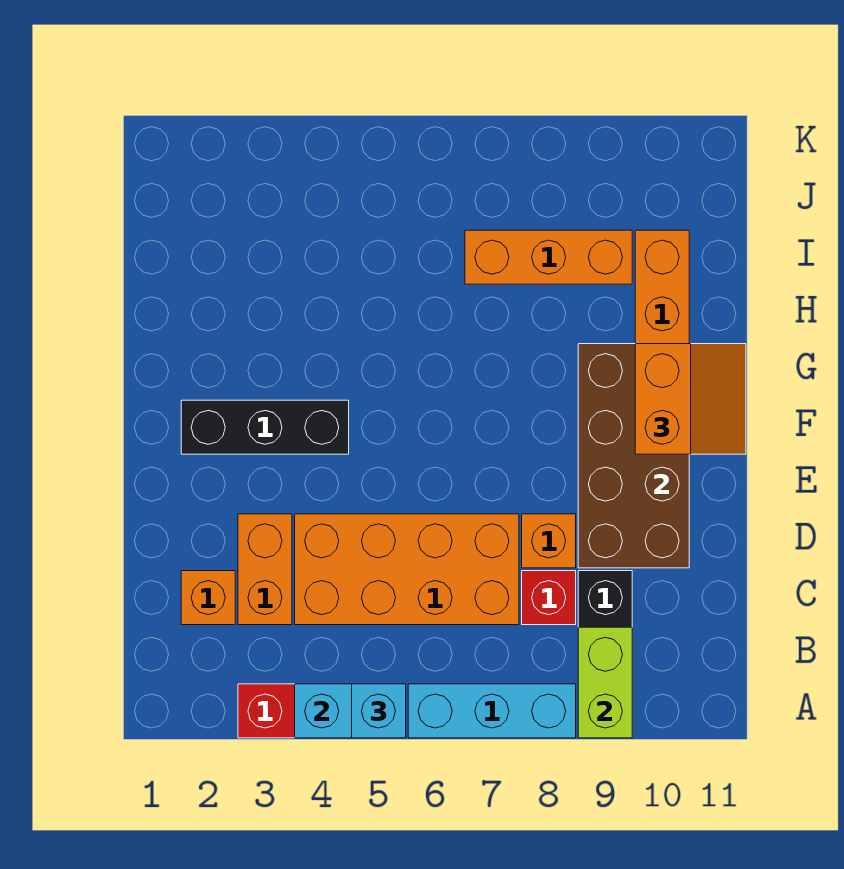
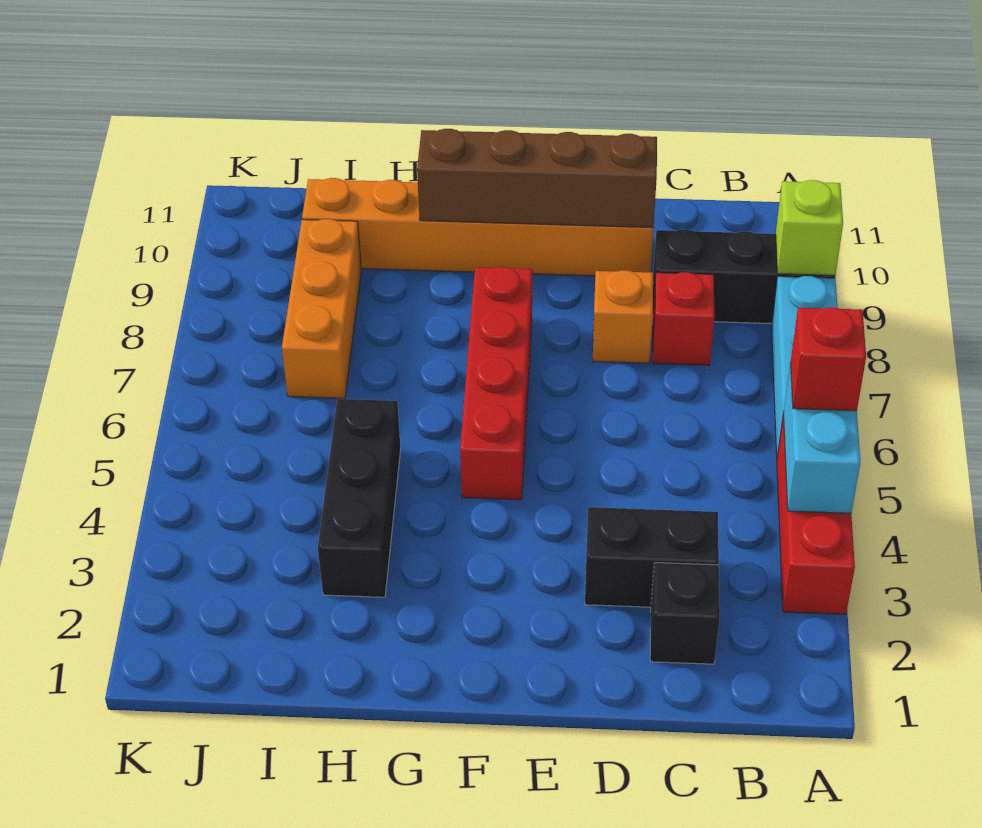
cyan brick A5 level 3 -> red brick A5 level 3
lime brick A9:B9 level 2 -> lime brick A9 level 2
orange brick C2 level 1 -> black brick C2 level 1
orange brick C3:D3 level 1 -> black brick C3:D3 level 1
orange brick C4:D7 level 1 -> none
brown brick D9:G10 level 2 -> brown brick D10:G10 level 2
black brick F2:F4 level 1 -> black brick H3:H5 level 1
none -> red brick F5:F8 level 1
orange slope F10:G11 level 3 top 10 -> none

